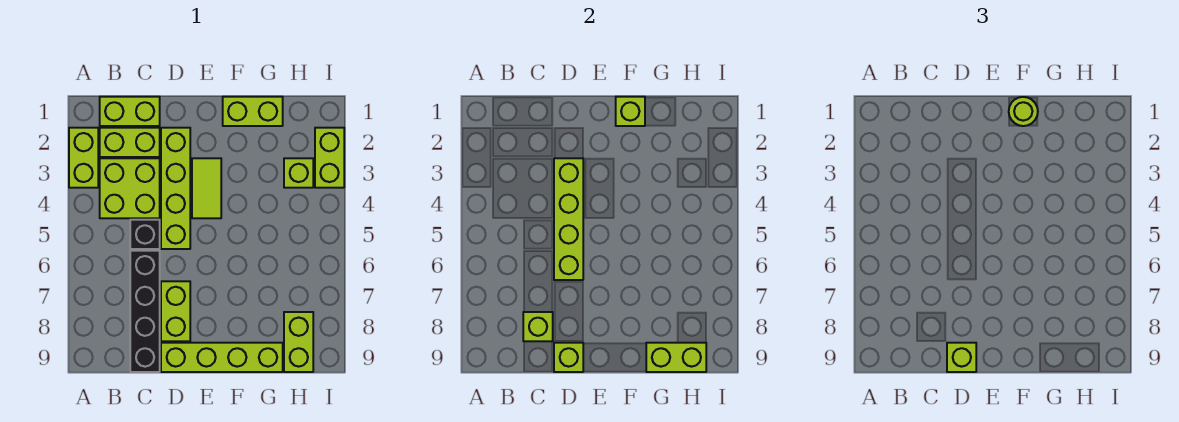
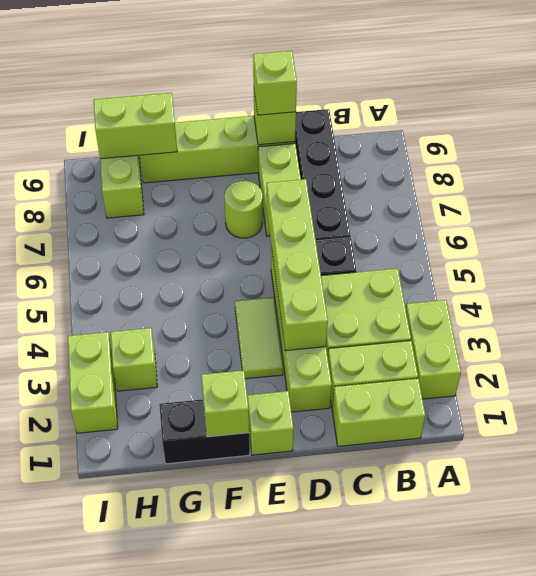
lime brick C8 level 2 -> lime brick E1 level 1
lime brick F1:G1 level 1 -> black brick F1:G1 level 1
lime round brick F1 level 3 -> lime round brick E7 level 1

